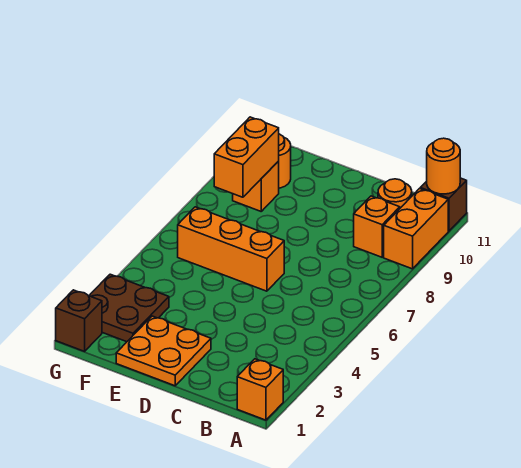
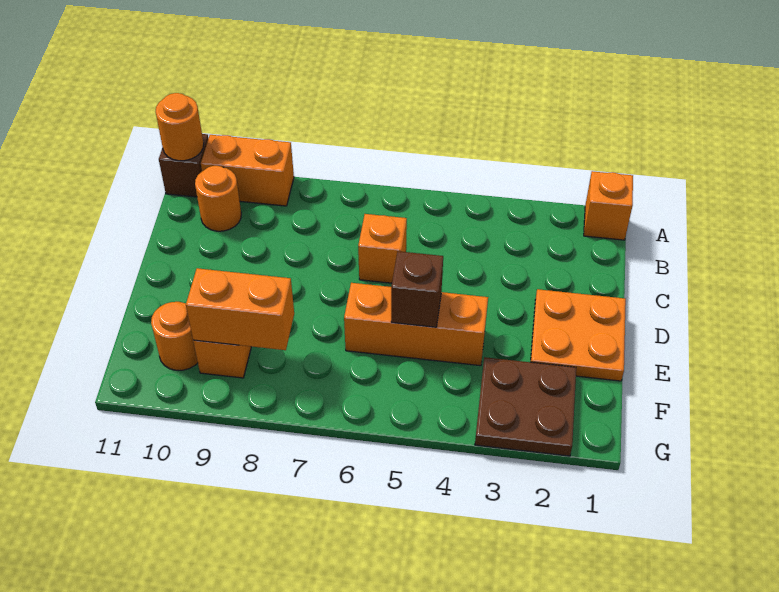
orange brick B9 level 1 -> orange brick C6 level 1
orange brick D6:F6 level 1 -> orange brick E4:E6 level 1
brown brick G1 level 1 -> brown brick E5 level 2

